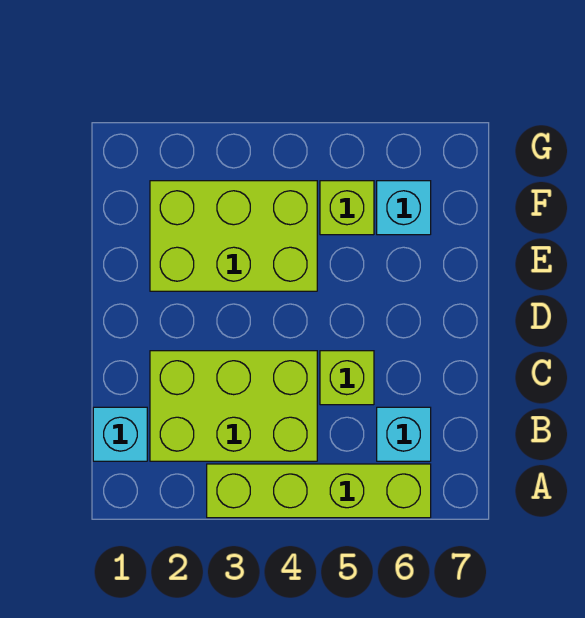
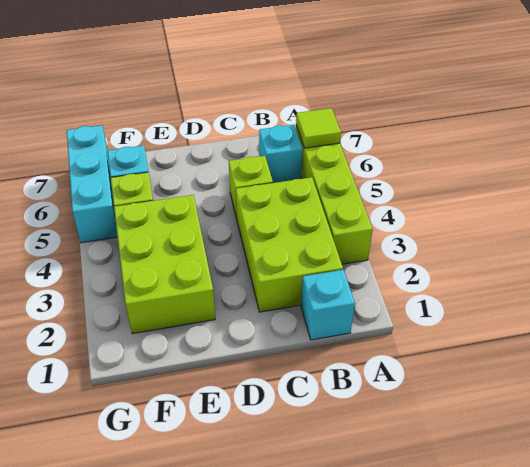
none -> lime tile A6 level 2
none -> cyan brick G5:G7 level 1

